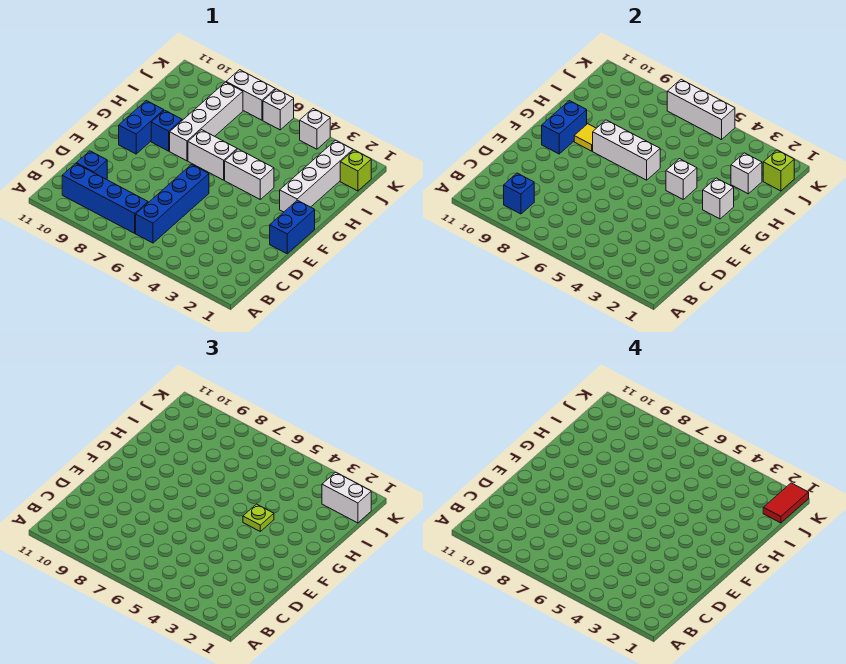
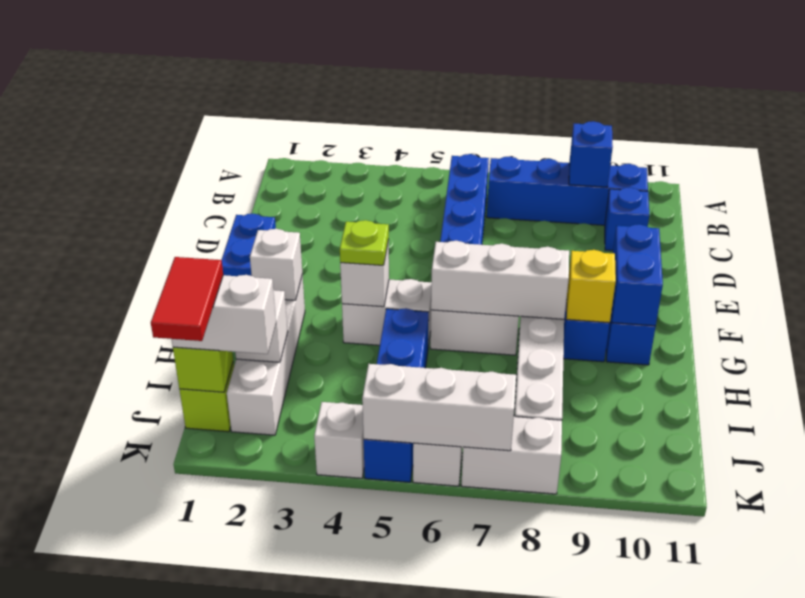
yellow tile G9 level 2 -> yellow brick G9 level 2
none -> blue brick H5:K5 level 1

